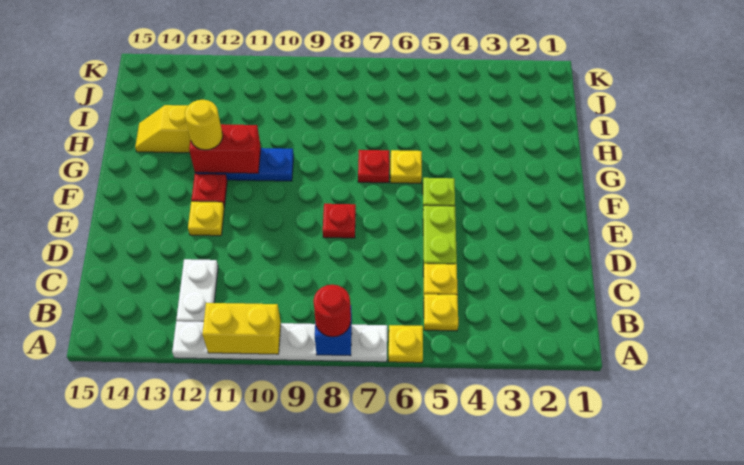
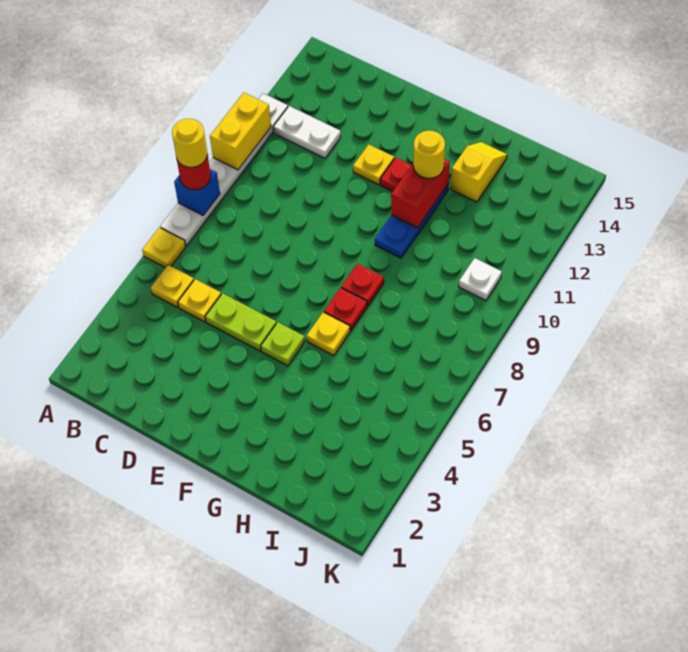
none -> yellow round brick A8 level 4
red plate E8 level 1 -> red plate G8 level 1
none -> white plate J10 level 1

